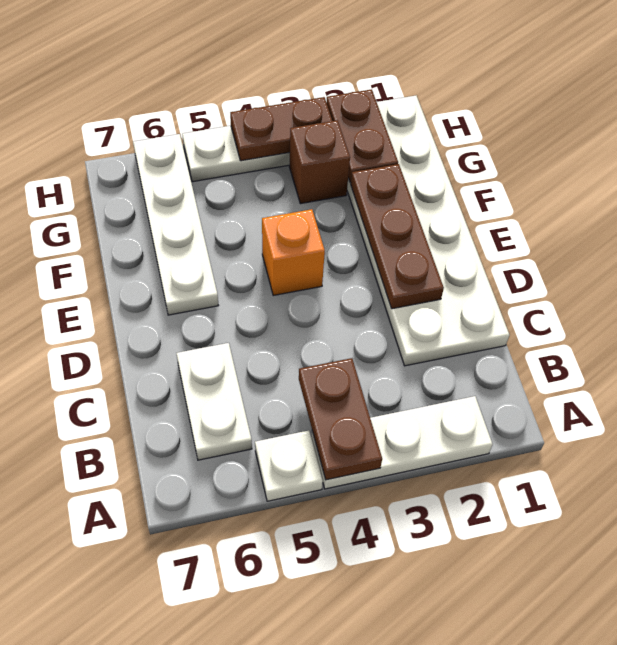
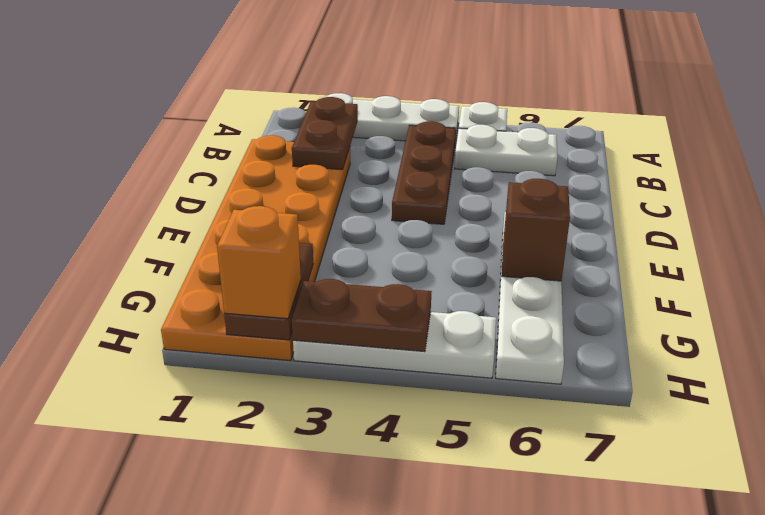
brown plate A4:B4 level 2 -> brown plate B2:C2 level 2
white plate B6:C6 level 1 -> white plate B5:B6 level 1
white plate C1:H2 level 1 -> orange plate C1:H2 level 1
brown plate D2:F2 level 2 -> brown plate B4:D4 level 1
orange brick E4 level 1 -> orange brick H2 level 3
brown brick G3 level 1 -> brown brick F6 level 2

